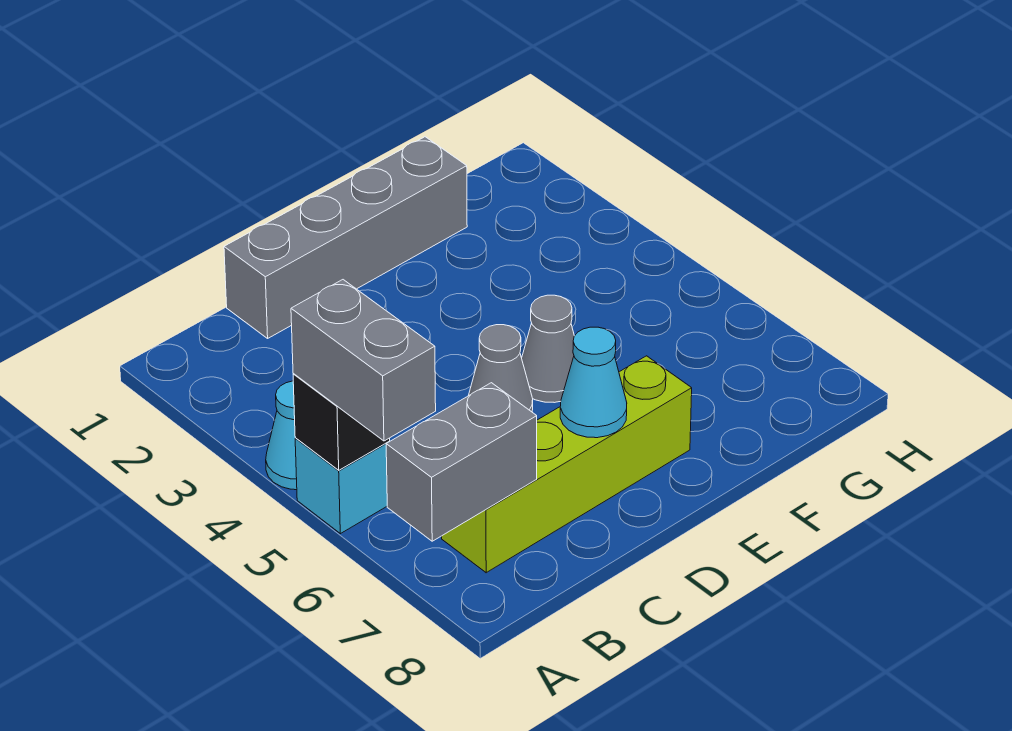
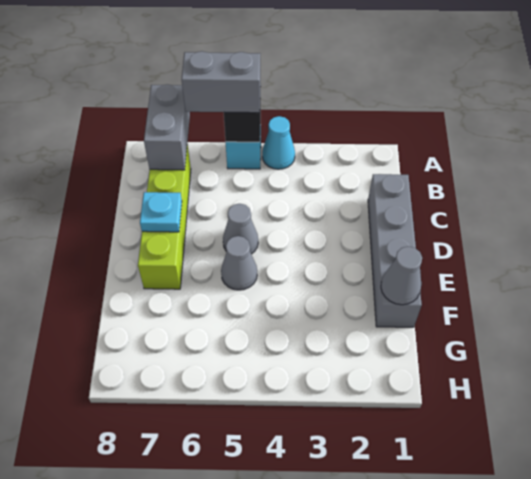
cyan cone D7 level 2 -> cyan plate D7 level 2
none -> grey cone F1 level 2

